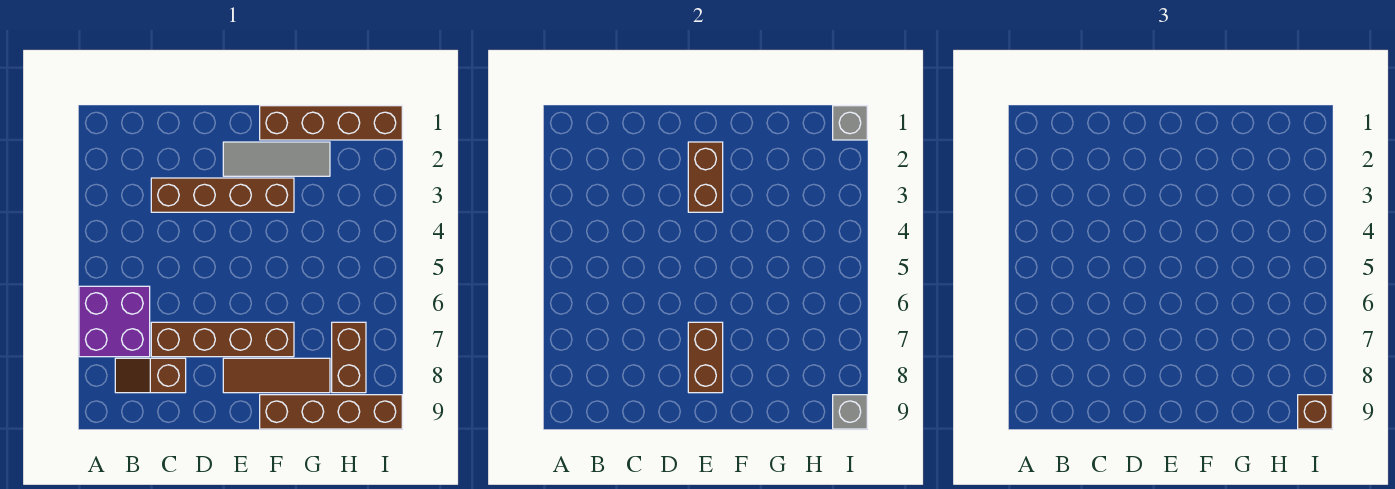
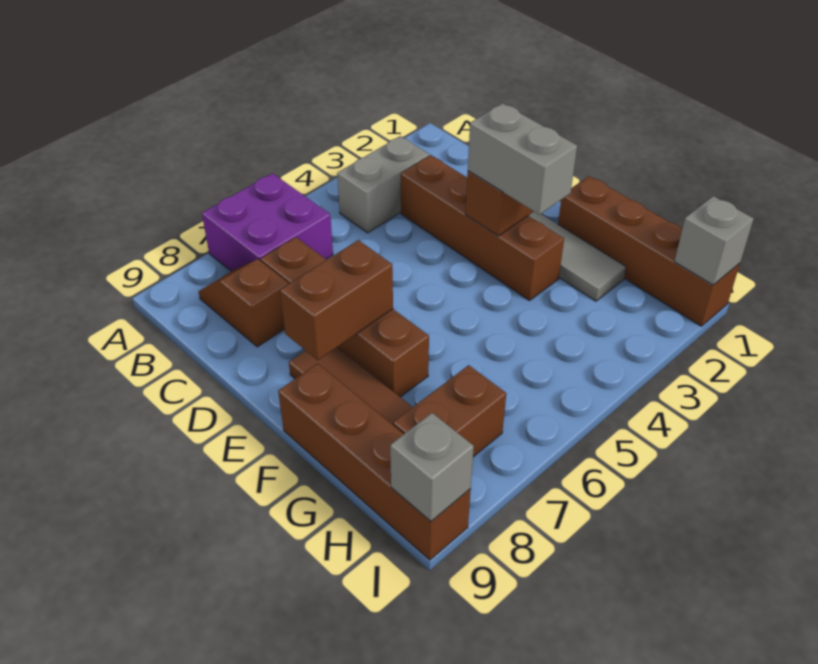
none -> grey brick B3:B4 level 1
none -> grey brick E3:F3 level 3
brown brick I9 level 3 -> none

